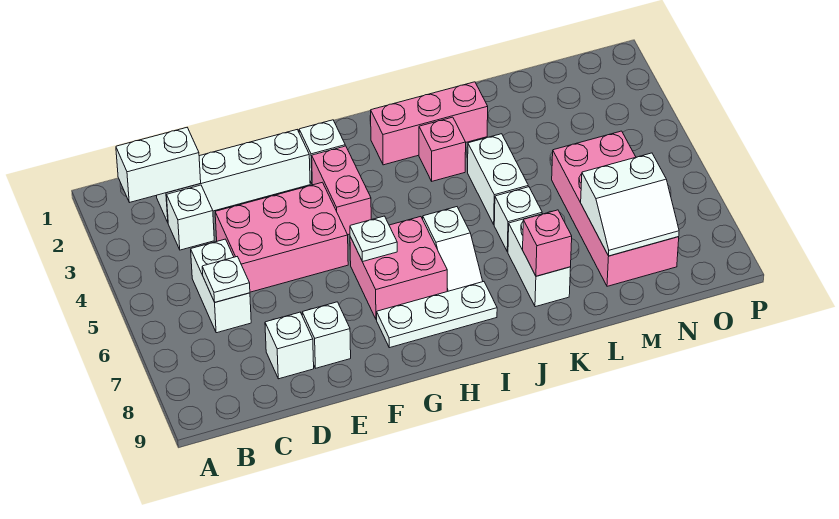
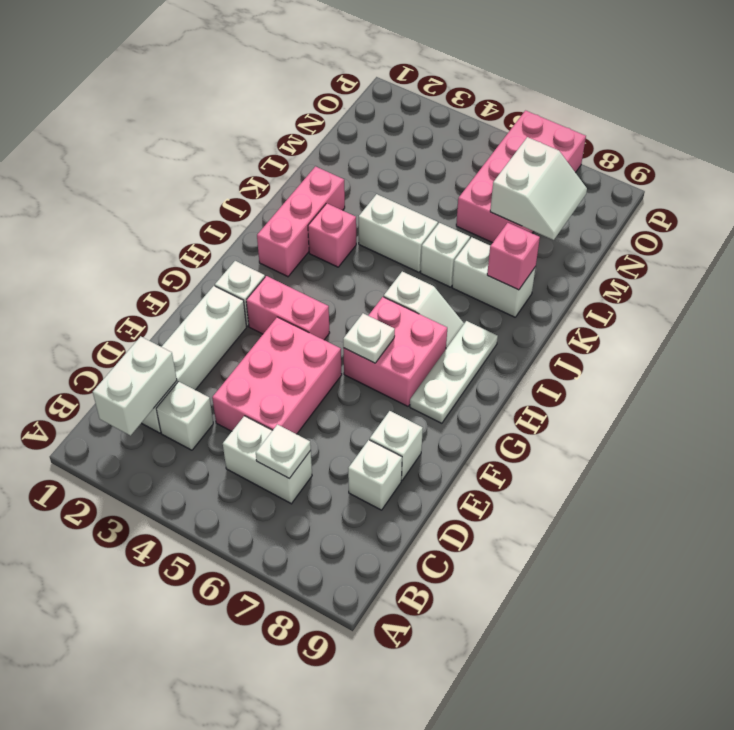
pink brick M5:N8 level 1 -> pink brick M6:P7 level 1

